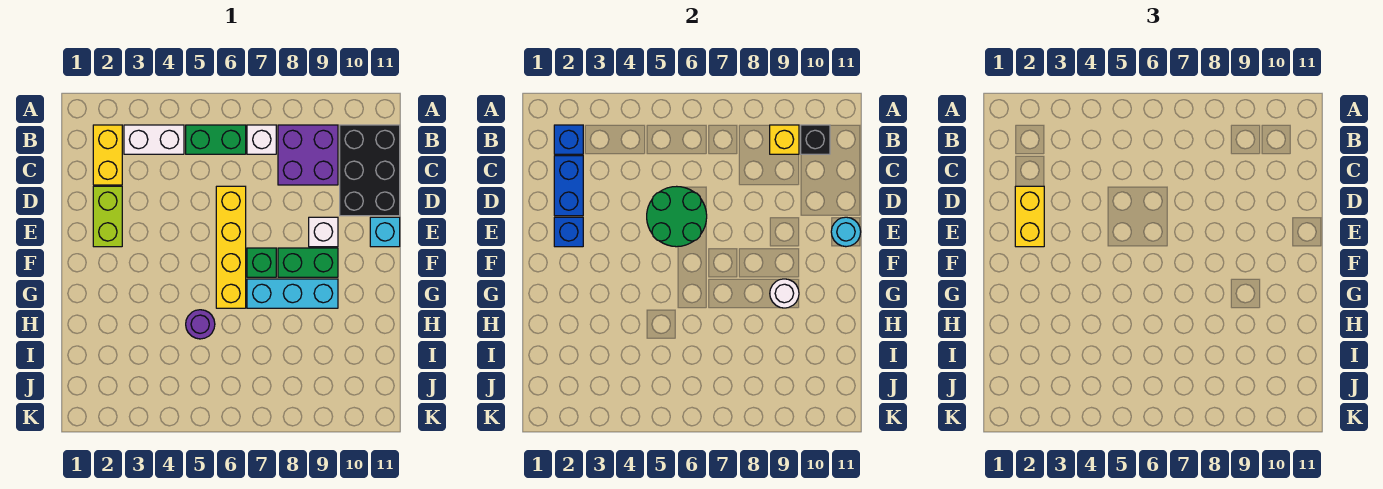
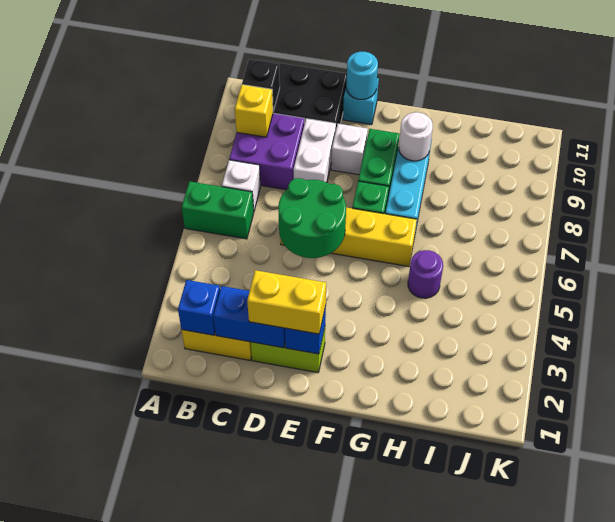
white brick B3:B4 level 1 -> white brick D8:D9 level 1
green brick B5:B6 level 1 -> green brick A6:B6 level 1

